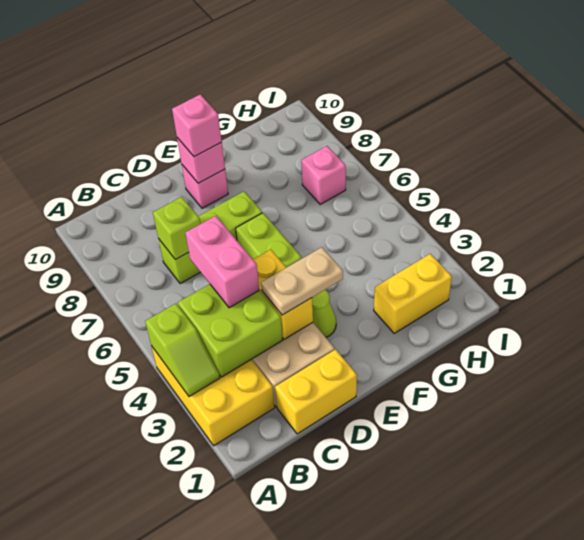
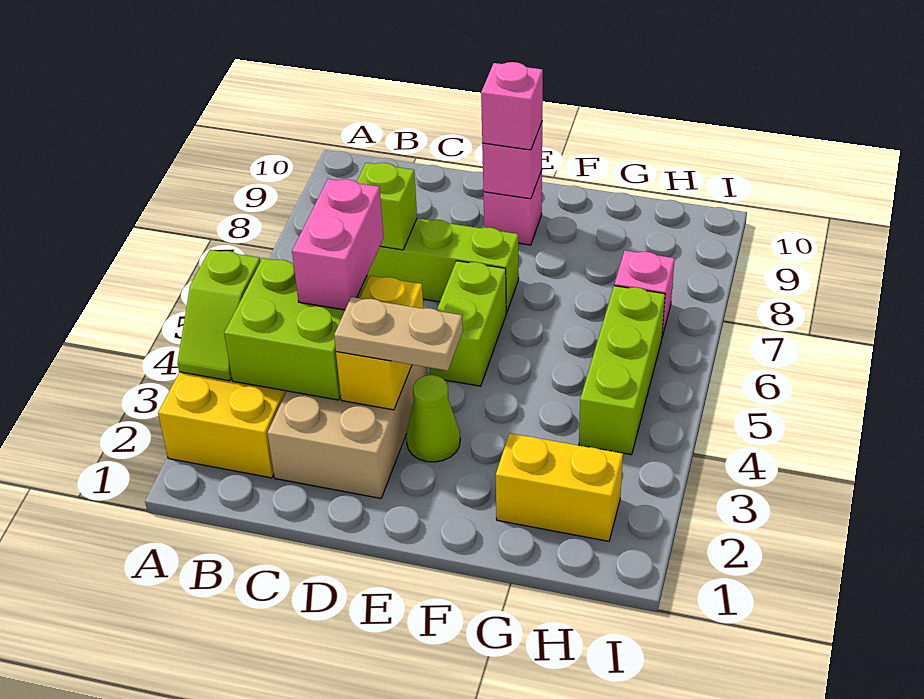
yellow brick C1:D1 level 1 -> none
none -> lime brick H4:H6 level 1

